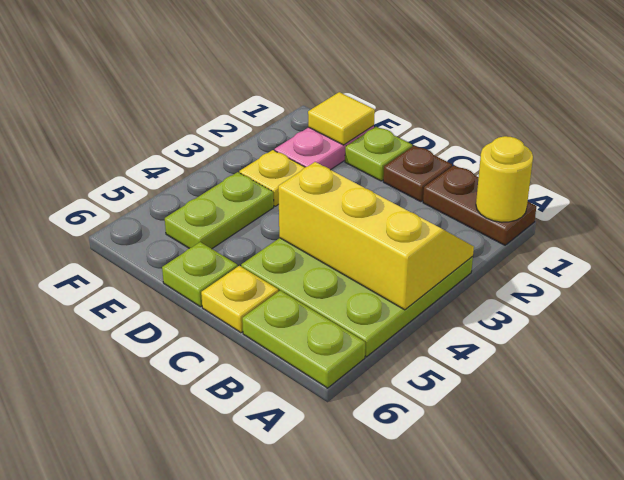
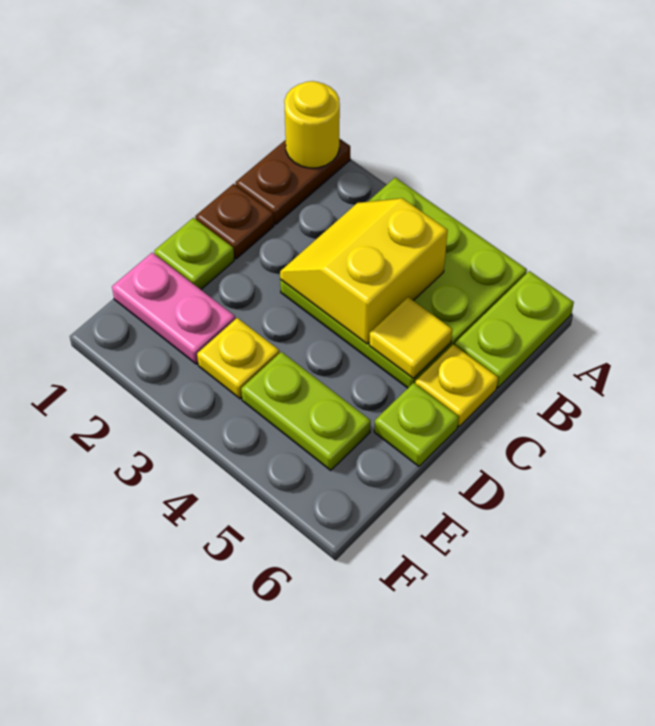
yellow slope A3:C4 level 2 top 4 -> yellow slope B3:C4 level 2 top 4
yellow tile E1 level 2 -> yellow tile C5 level 2

